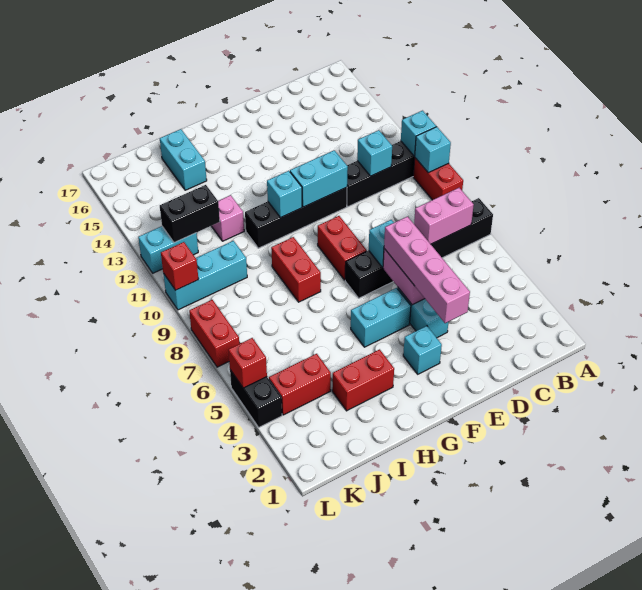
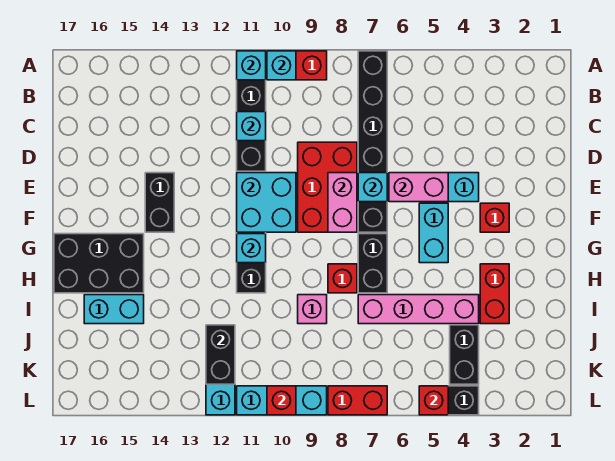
pink brick B7:C7 level 2 -> pink brick E8:F8 level 2
pink brick E3:E6 level 3 -> pink brick I4:I7 level 1
cyan brick E11:F11 level 2 -> cyan brick E10:F11 level 2
none -> black brick E14:F14 level 1
cyan brick F3 level 1 -> red brick F3 level 1
red brick F8:F9 level 1 -> red brick D8:F9 level 1
none -> black brick G7:H7 level 1
none -> black brick G15:H17 level 1
red brick H8:H9 level 1 -> red brick H8 level 1
pink brick I12 level 1 -> pink brick I9 level 1
red brick J4:K4 level 1 -> black brick J4:K4 level 1
cyan brick J10:L10 level 1 -> cyan brick L9:L11 level 1

